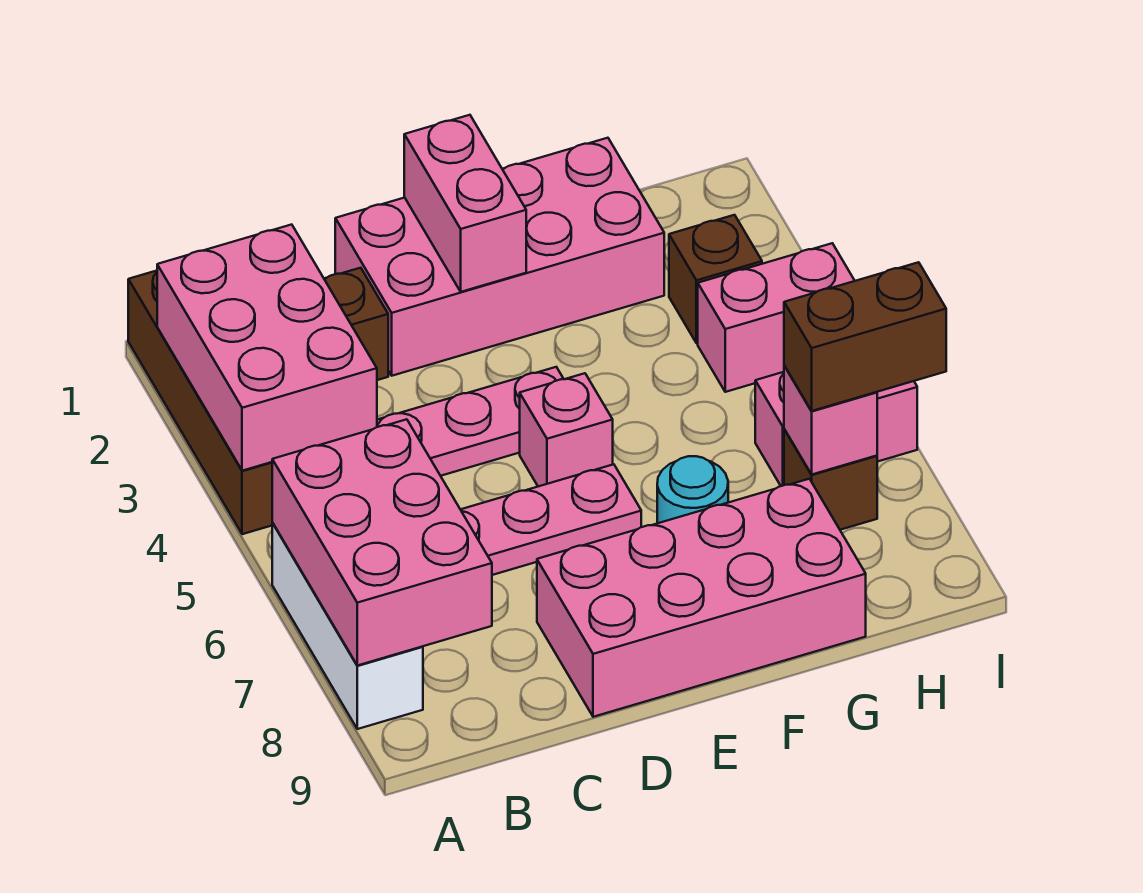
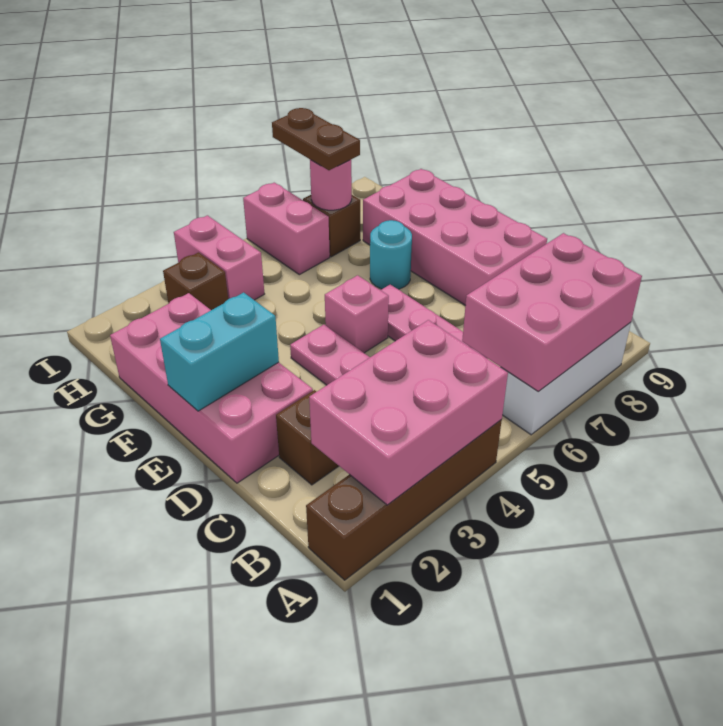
pink brick E1:E2 level 2 -> cyan brick E1:E2 level 2
pink brick H7 level 2 -> pink round brick H7 level 2
brown brick H7:I7 level 3 -> brown plate H7:I7 level 3

